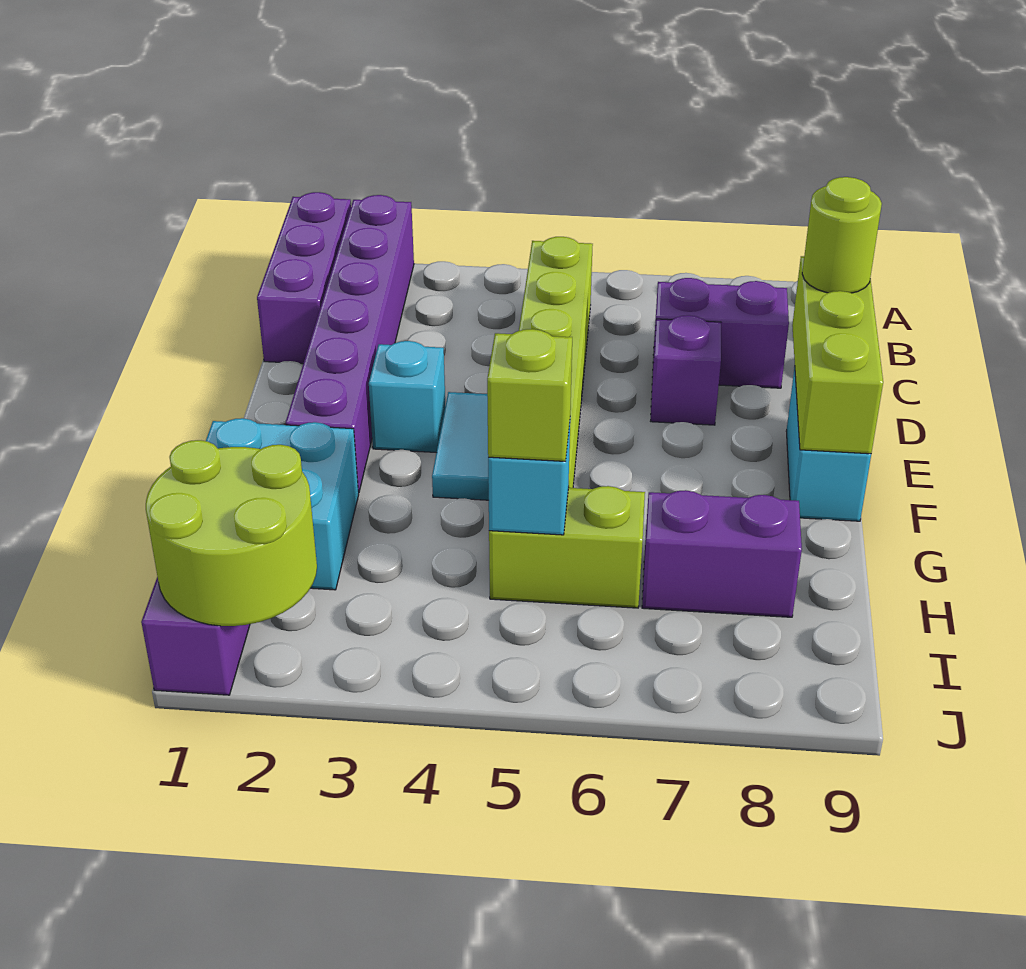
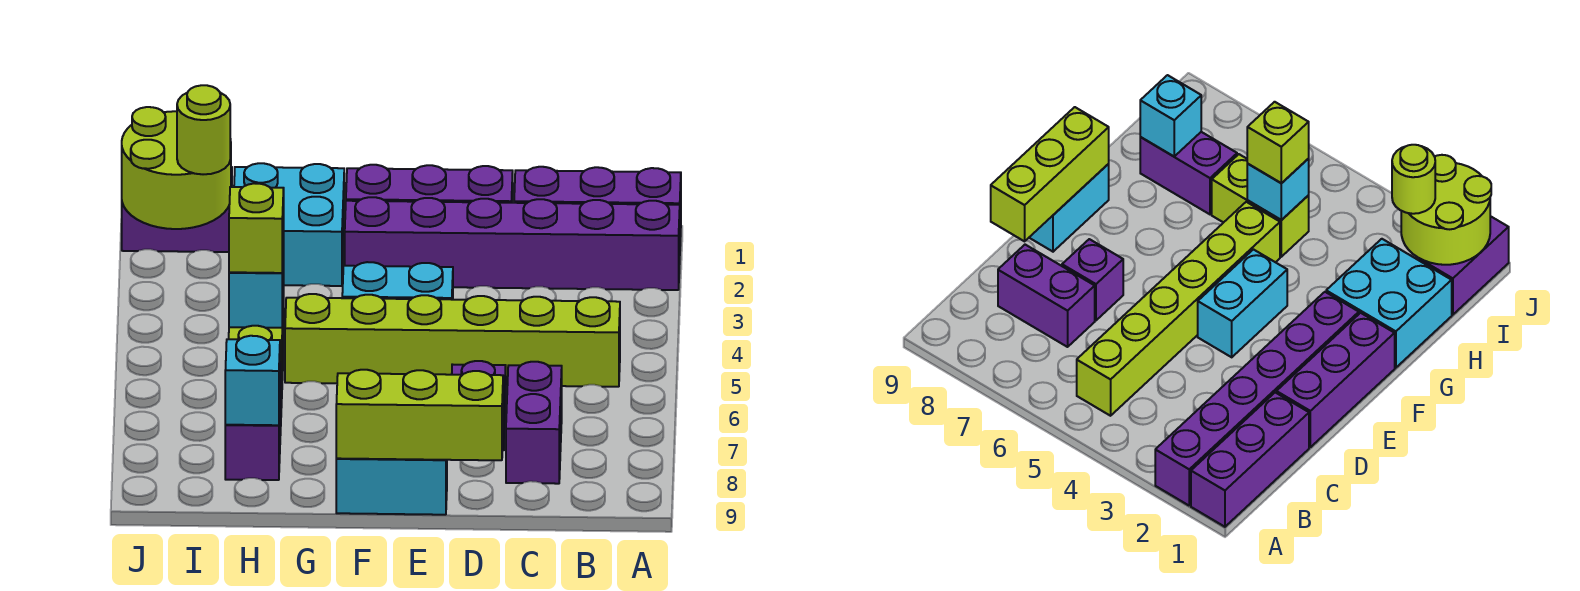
none -> purple brick D1:F1 level 1
lime round brick D9 level 3 -> lime round brick I2 level 3
cyan brick E3 level 1 -> cyan brick H8 level 2
cyan tile E4:F4 level 1 -> cyan brick E4:F4 level 1

